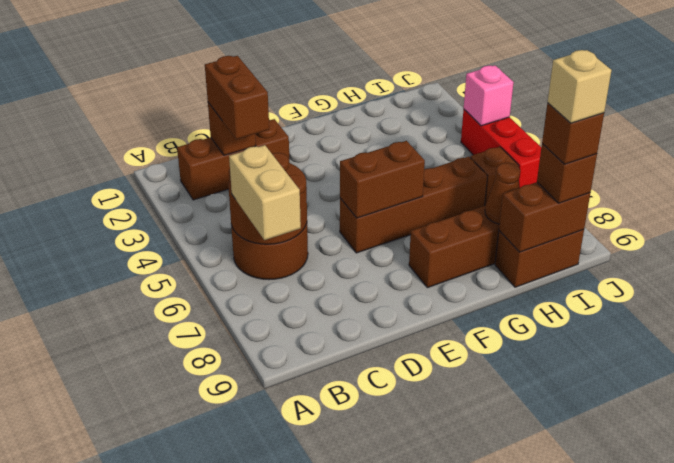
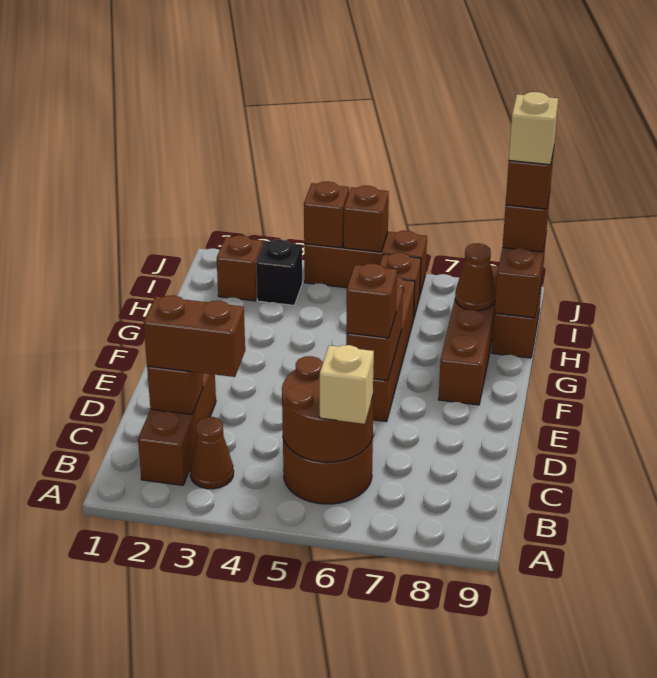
none -> brown cone B3 level 1
tan brick B6:B7 level 3 -> tan brick B6 level 3
none -> brown brick E6 level 3
none -> brown brick I2 level 1
none -> black brick I3 level 1
red brick J4:J6 level 1 -> brown brick J4:J6 level 1
pink brick J4 level 2 -> brown brick J4 level 2
none -> brown brick J5 level 2

